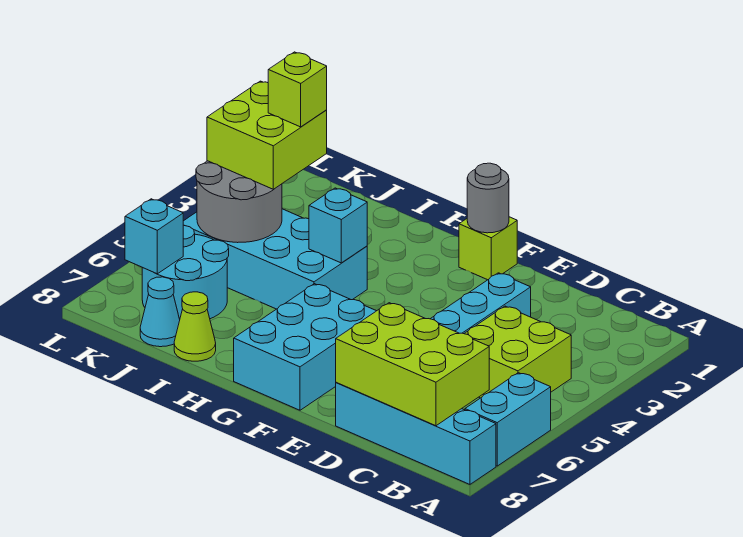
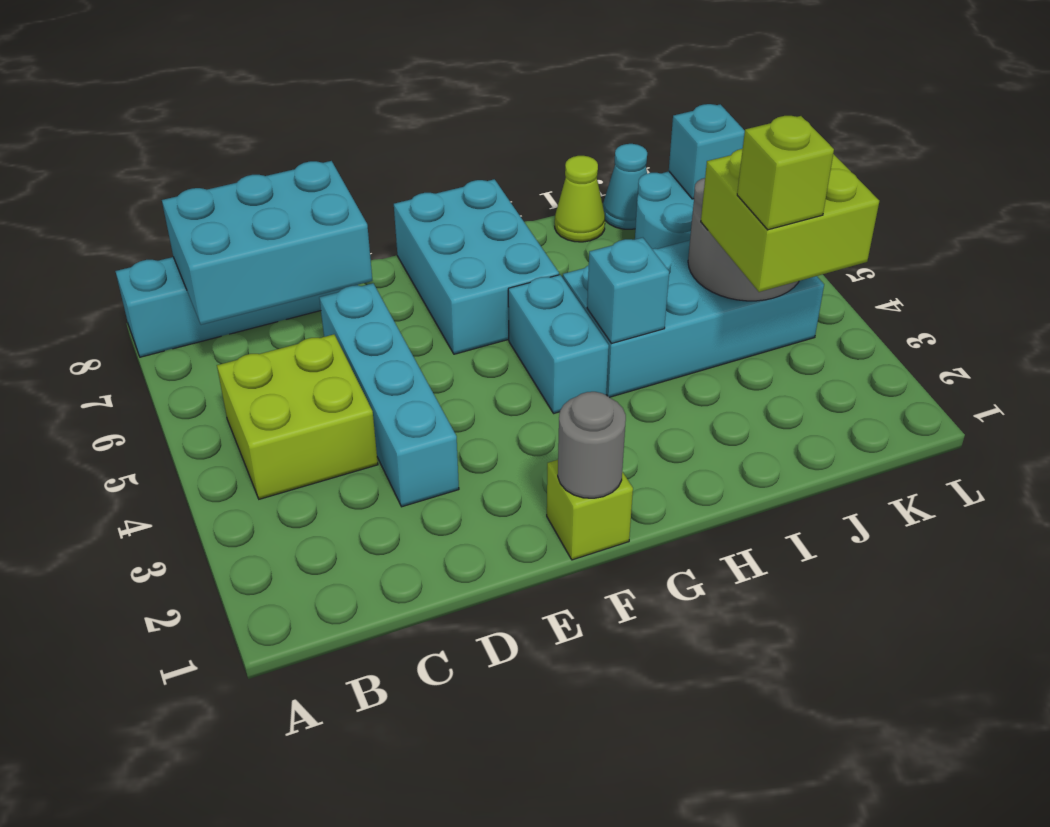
cyan brick A6:A7 level 1 -> cyan brick G4:G5 level 1
lime brick B7:D8 level 2 -> cyan brick B7:D8 level 2

